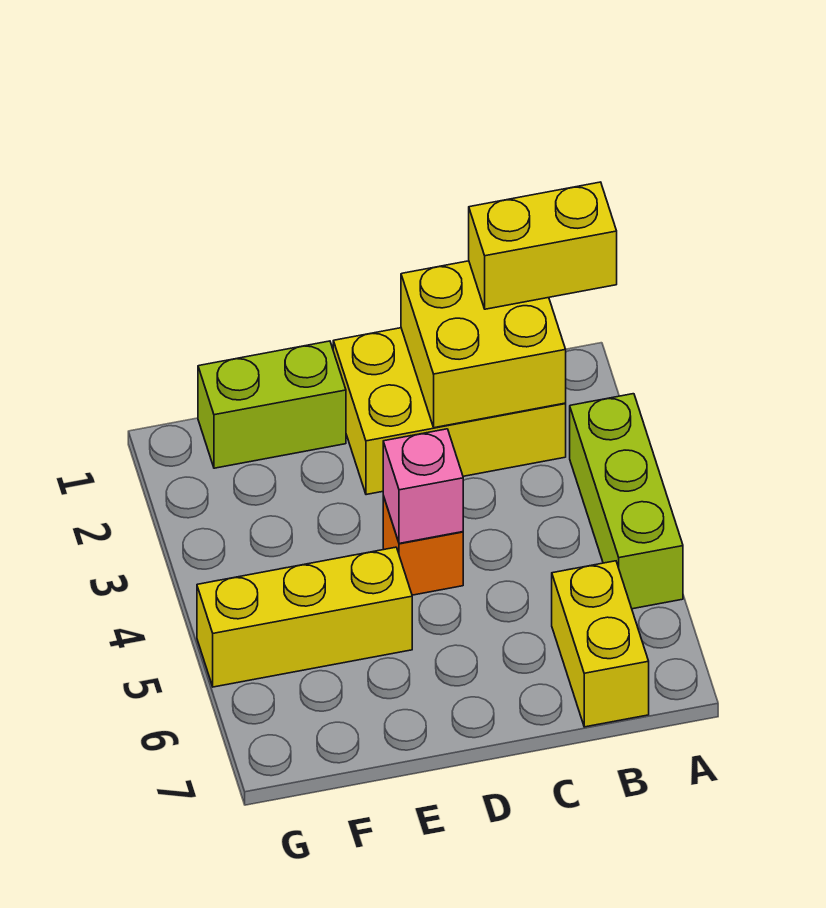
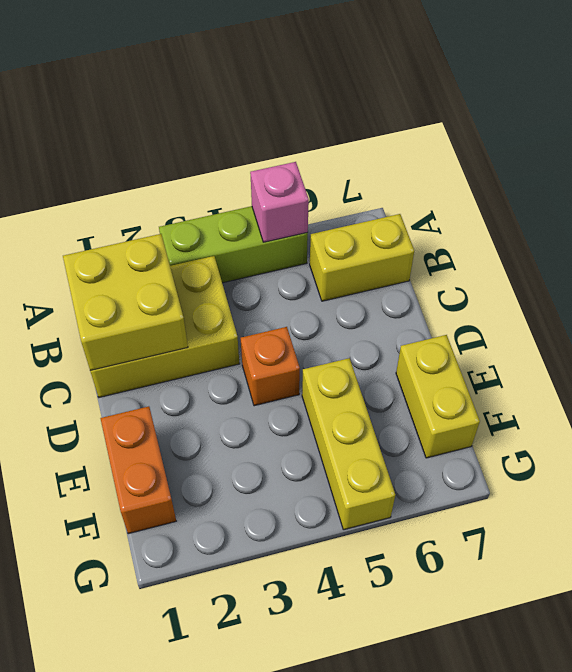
yellow brick A1:B1 level 3 -> yellow brick E7:F7 level 1
yellow brick B1:D2 level 1 -> yellow brick B1:C3 level 1
pink brick D4 level 2 -> pink brick A5 level 2
lime brick E1:F1 level 1 -> orange brick E1:F1 level 1

